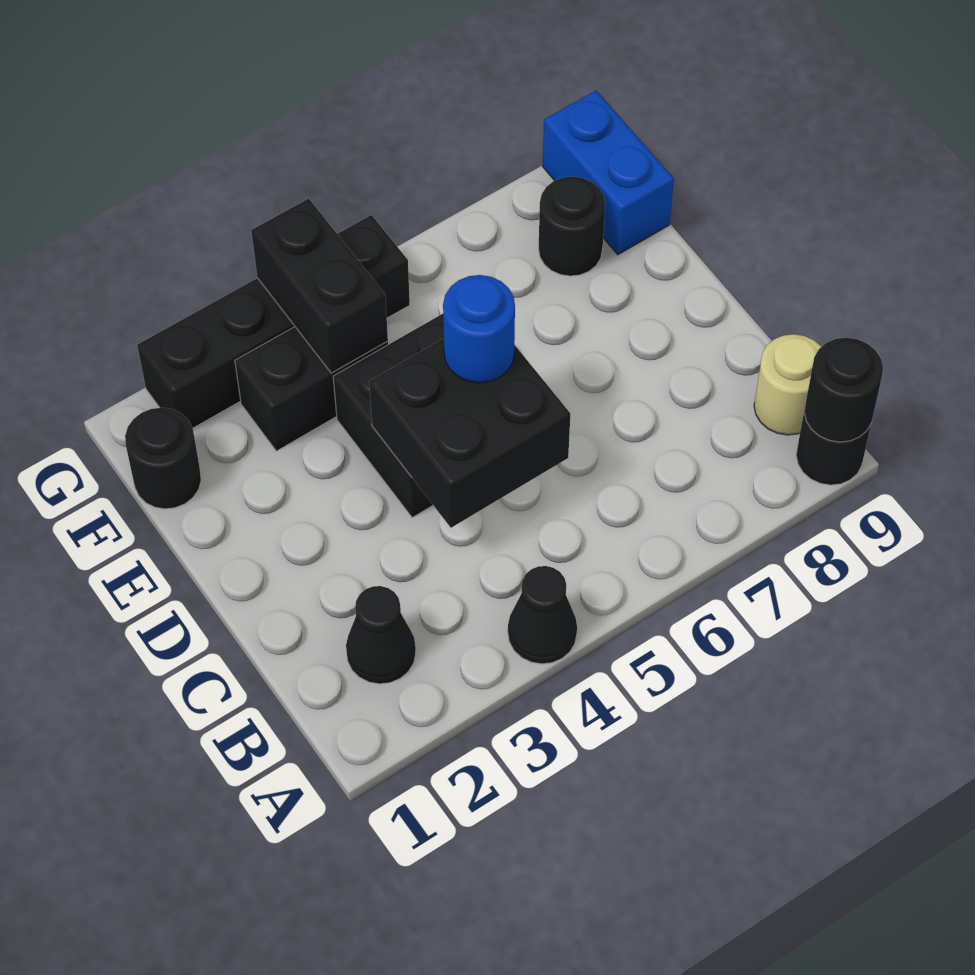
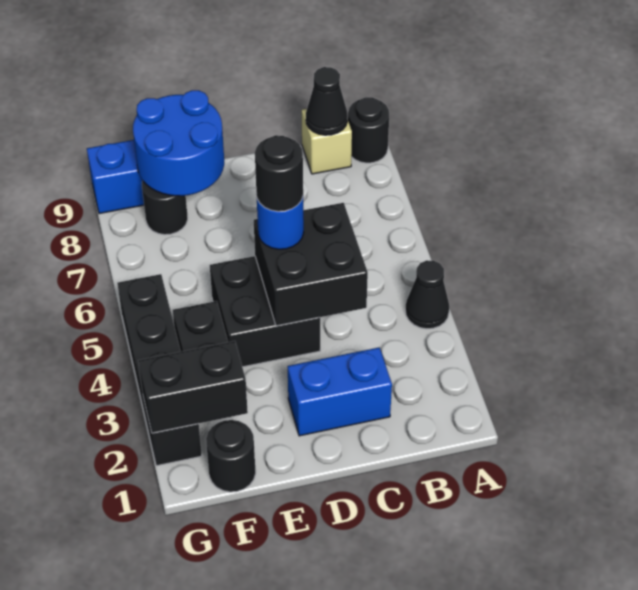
black round brick A9 level 2 -> black round brick D5 level 4
black cone B2 level 1 -> black cone B9 level 2
tan round brick B9 level 1 -> tan brick B9 level 1
none -> blue brick C2:D2 level 1
none -> blue round brick E8:F9 level 2
black brick F4:G4 level 2 -> black brick F2:G2 level 2

